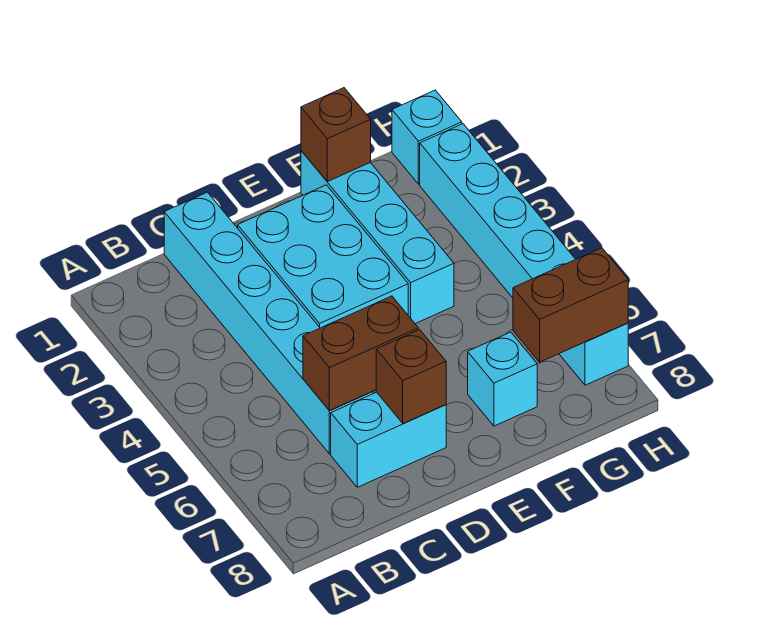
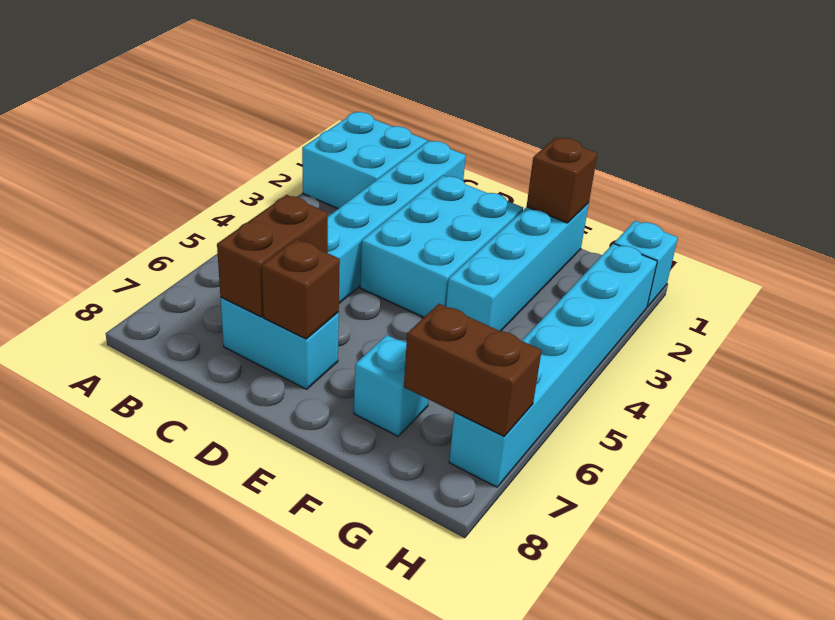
none -> cyan brick A1:B2 level 1
brown brick C6:D6 level 2 -> brown brick C6:C7 level 2

